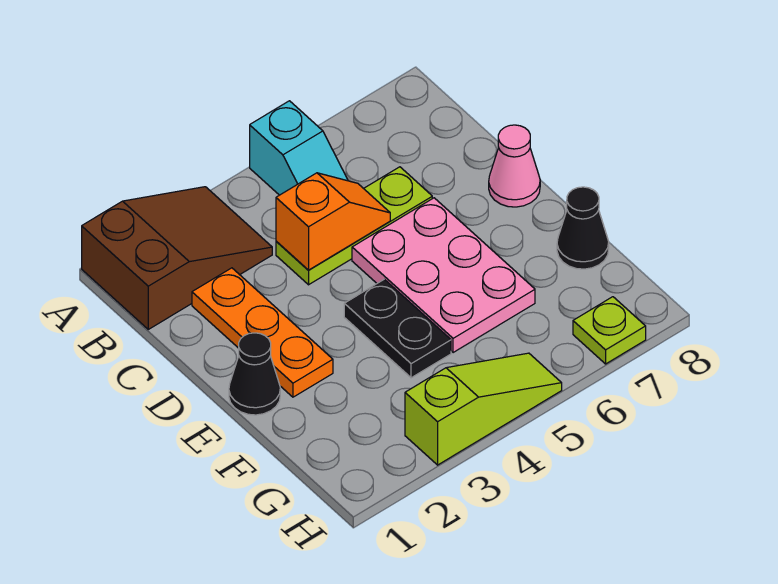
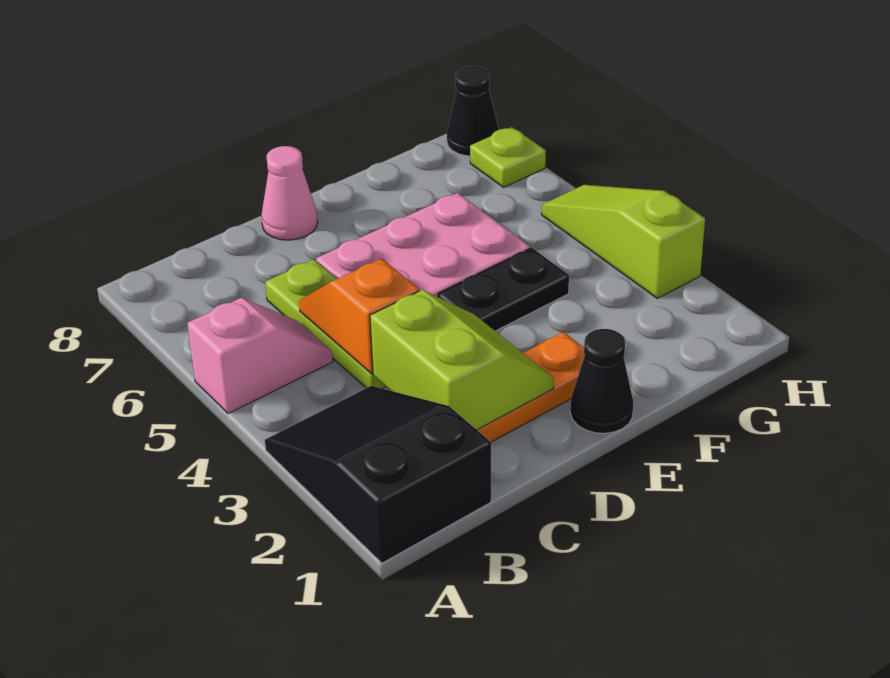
brown slope A1:B3 level 1 top 1 -> black slope A1:B3 level 1 top 1
cyan slope A5:B5 level 1 top A -> pink slope A5:B5 level 1 top A
none -> lime slope C2:D3 level 2 top C
black cone F8 level 1 -> black cone H8 level 1

